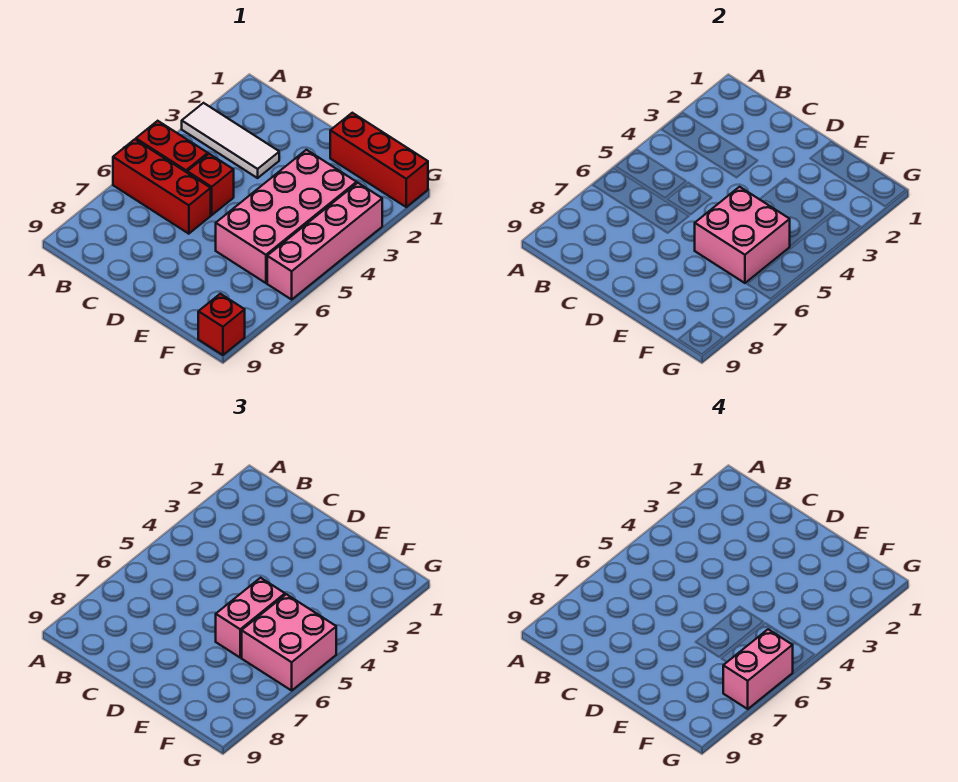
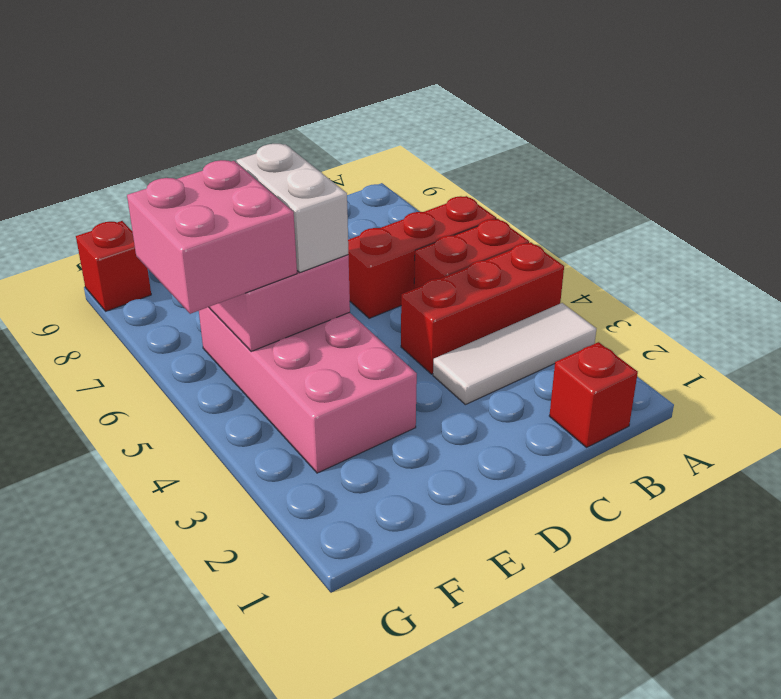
red brick C5 level 1 -> red brick B1 level 1
red brick E1:G1 level 1 -> red brick A4:C4 level 1
pink brick E5:E6 level 3 -> white brick E5:E6 level 3
pink brick G3:G6 level 1 -> none
pink brick G6:G7 level 4 -> none

